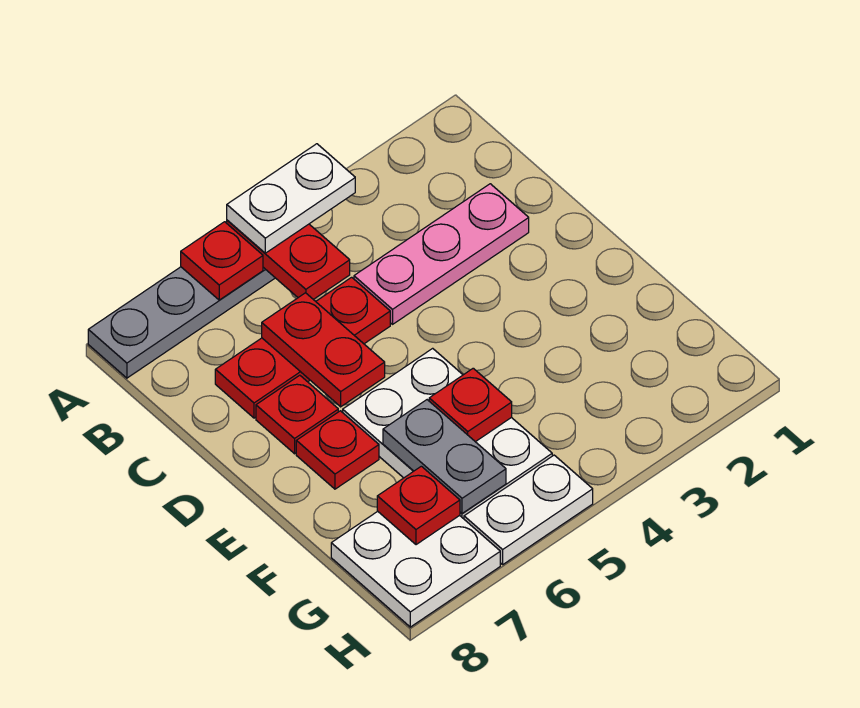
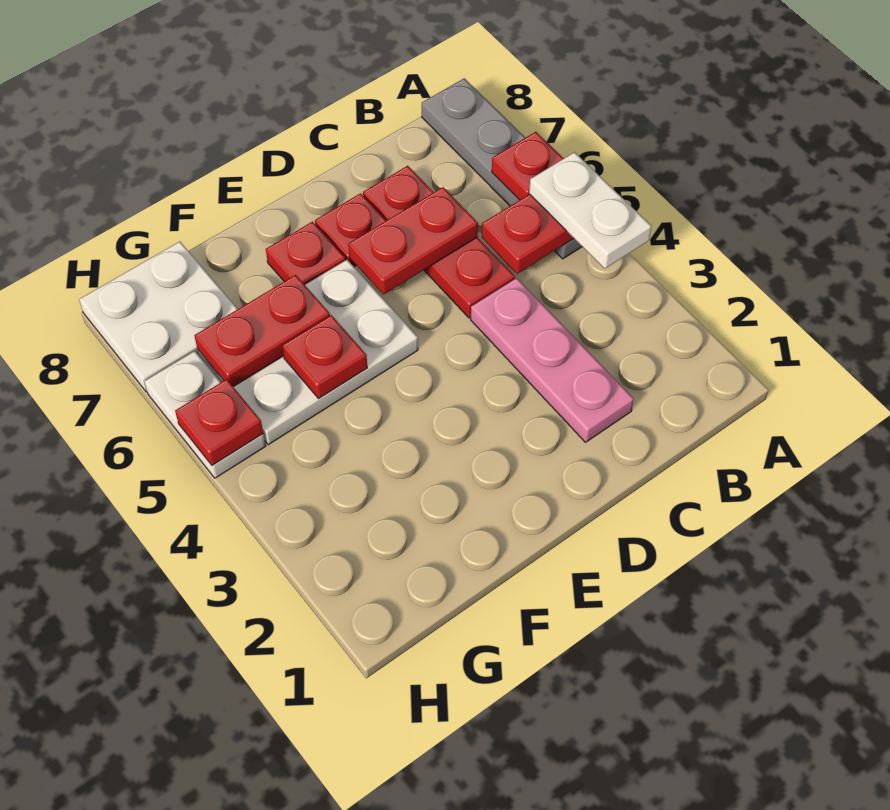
grey plate F6:G6 level 2 -> red plate F6:G6 level 2
red plate G7 level 2 -> red plate H5 level 2

